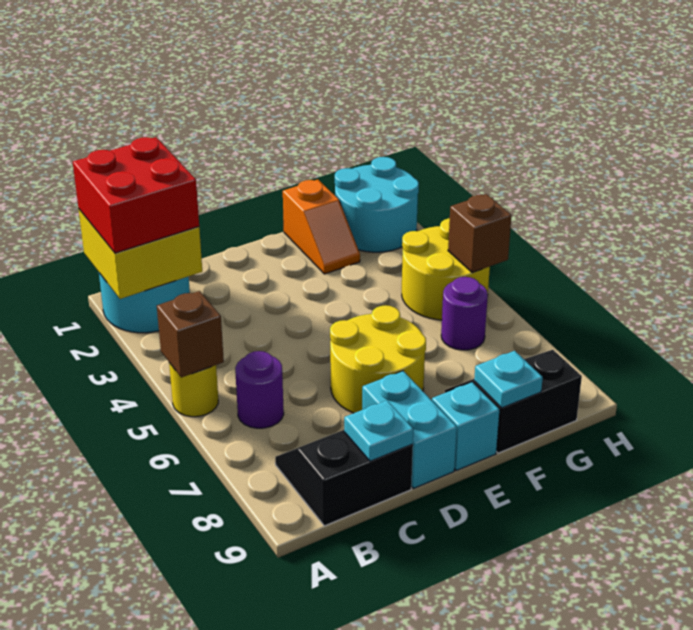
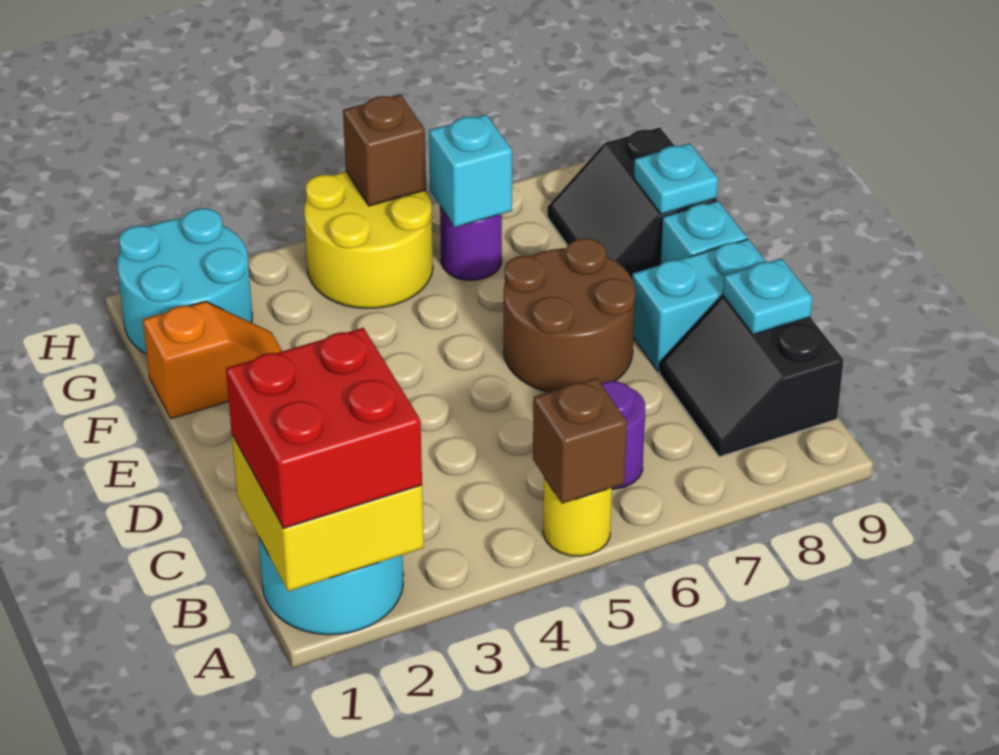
yellow round brick D6:E7 level 1 -> brown round brick D6:E7 level 1
none -> cyan brick G6 level 2

